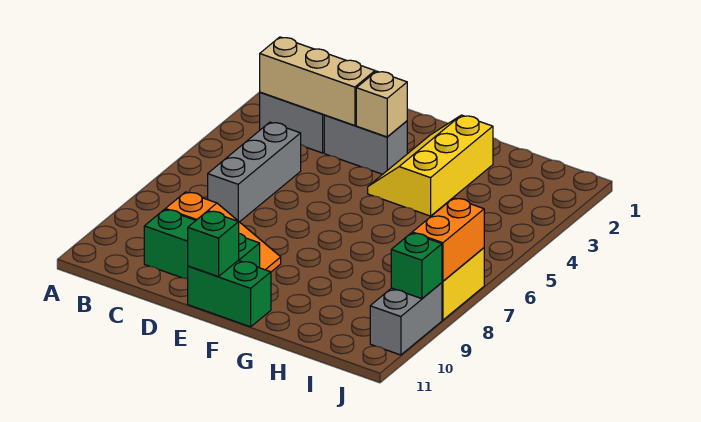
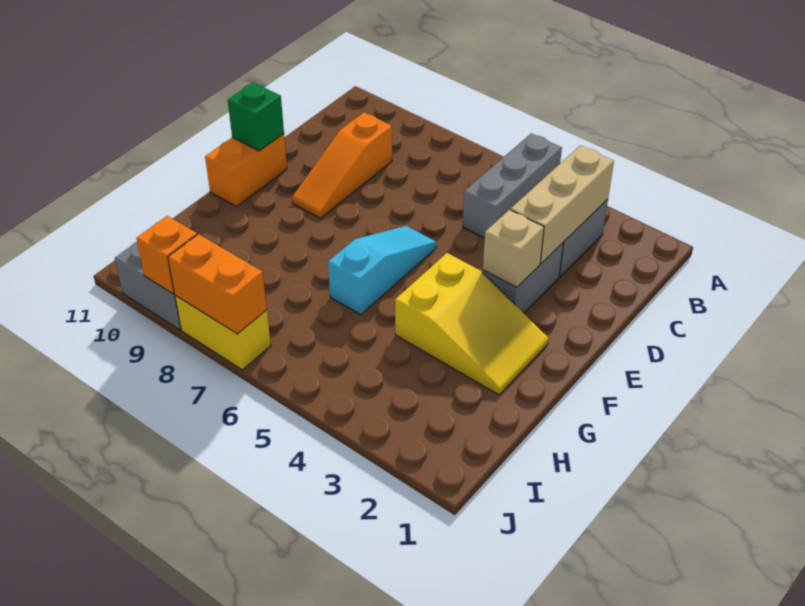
grey brick C5:C7 level 1 -> grey brick A5:C5 level 1
green brick C10:E10 level 1 -> none
none -> cyan slope E6:G6 level 1 top G
green brick E11:F11 level 1 -> orange brick E11:F11 level 1
yellow slope F2:G4 level 1 top G -> yellow slope F2:G4 level 1 top 4
green brick J9 level 2 -> orange brick J9 level 2

